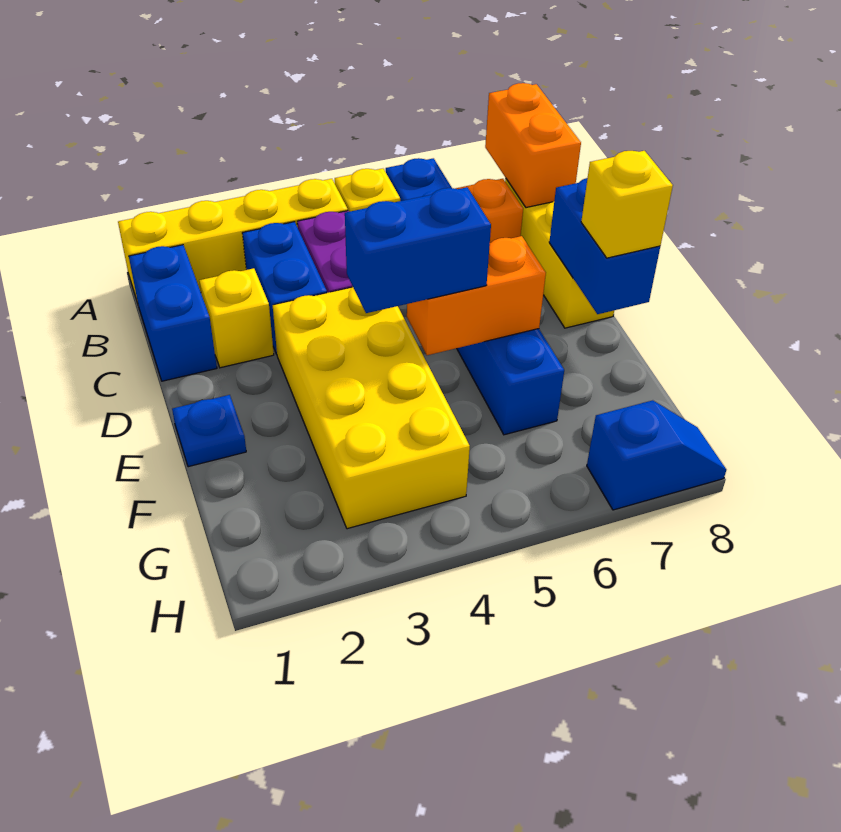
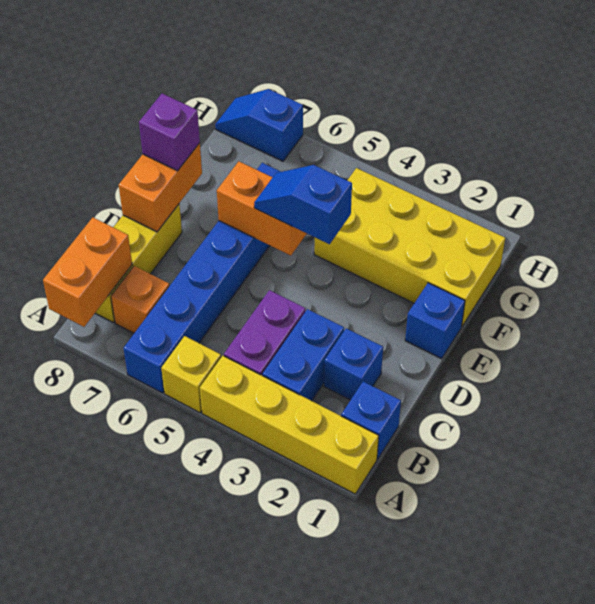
blue brick B1:C1 level 1 -> blue brick B1 level 1
yellow brick C2 level 1 -> blue brick C2 level 1
yellow brick D3:G4 level 1 -> yellow brick F1:G4 level 1
blue brick D8:E8 level 2 -> orange brick D8:E8 level 2
blue plate E1 level 1 -> blue brick E1 level 1
blue brick E4:E5 level 3 -> blue slope E4:E5 level 3 top 4
yellow brick E8 level 3 -> purple brick E8 level 3

